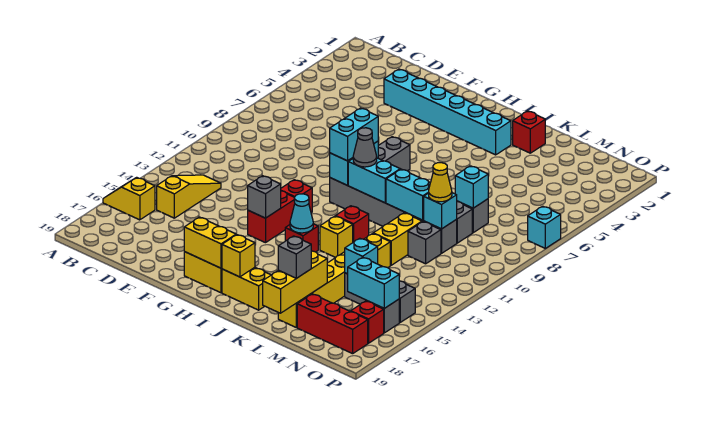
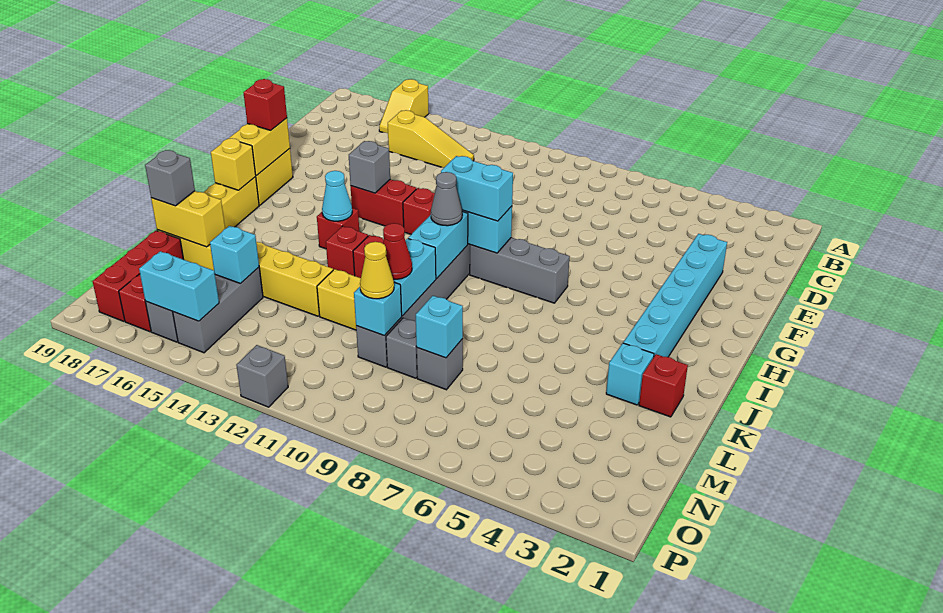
yellow slope A16:B16 level 1 top B -> yellow slope A16:B16 level 1 top A
none -> red brick G18 level 3
yellow brick J13 level 1 -> red brick J13 level 1
none -> red cone L10 level 3
yellow brick L17:L19 level 2 -> yellow brick L17:L18 level 2
grey brick M11 level 1 -> grey brick P12 level 1
cyan brick N16:O16 level 2 -> cyan brick O15:O16 level 2
cyan brick P7 level 1 -> cyan brick K3 level 1

